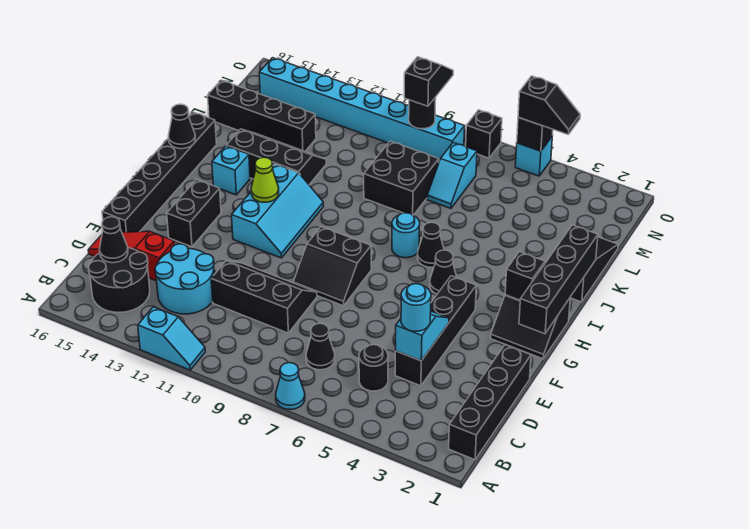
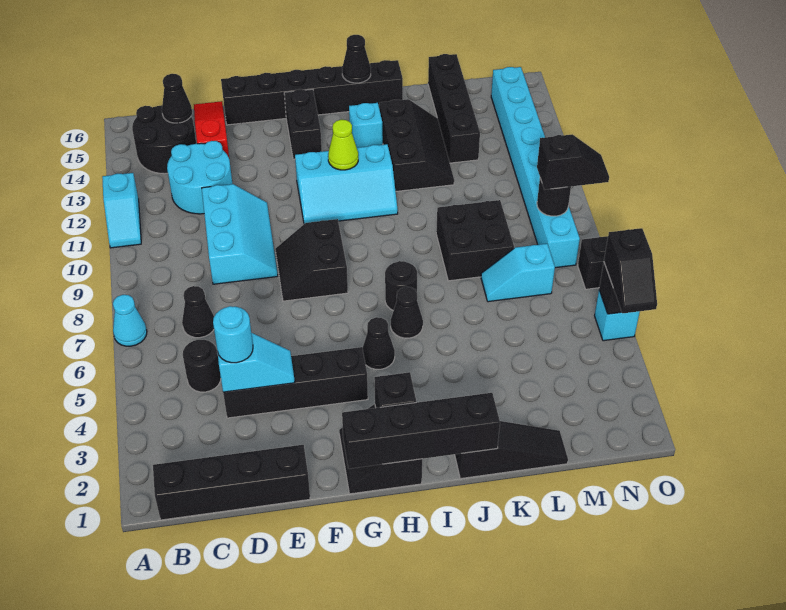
black slope D9:E11 level 1 top D -> cyan slope D9:E11 level 1 top D
black brick F14:G14 level 1 -> black brick G14:G15 level 1
cyan round brick I7 level 1 -> black round brick I7 level 1

